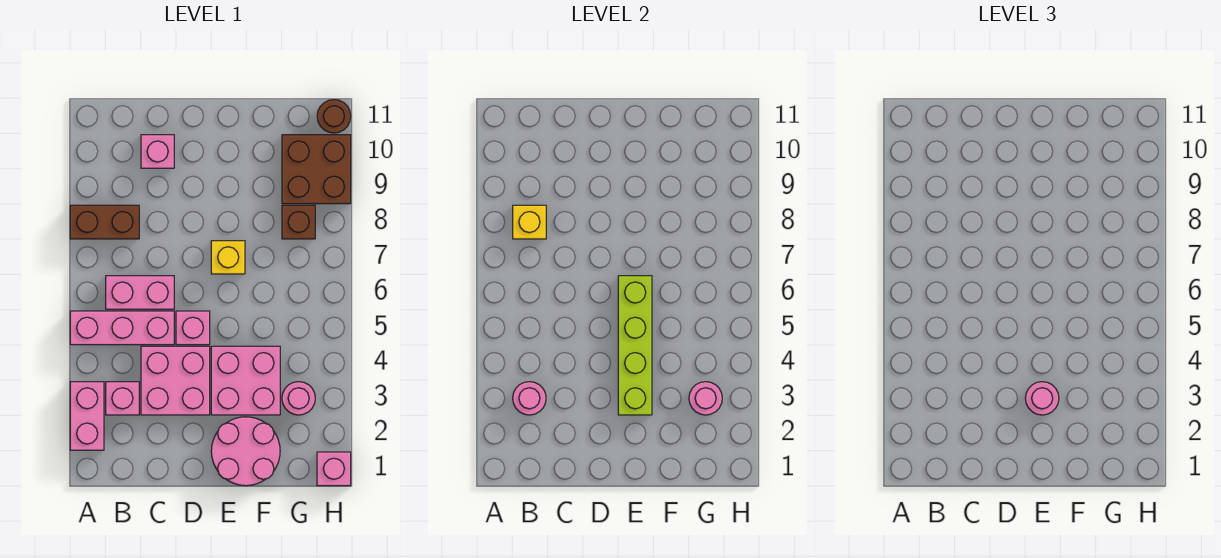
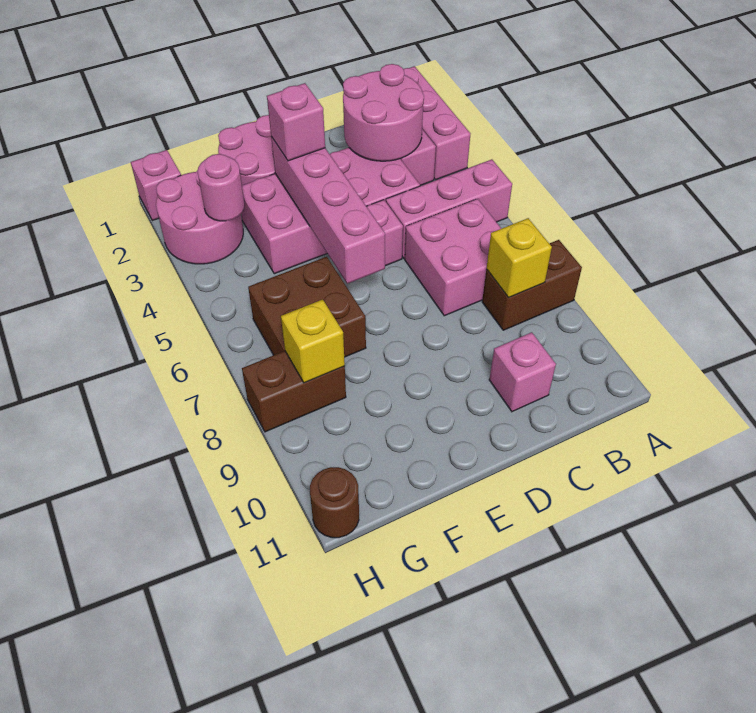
pink brick A2:A3 level 1 -> pink brick A1:A3 level 1
pink round brick B3 level 2 -> pink round brick B2:C3 level 2
pink brick B6:C6 level 1 -> pink brick B6:C7 level 1
lime brick E3:E6 level 2 -> pink brick E3:E6 level 2
pink round brick E3 level 3 -> pink brick E3 level 3
yellow brick E7 level 1 -> yellow brick G8 level 2
pink round brick G3 level 1 -> pink round brick G2:H3 level 1
brown brick G8 level 1 -> brown brick G8:H8 level 1
brown brick G9:H10 level 1 -> brown brick F6:G7 level 1

